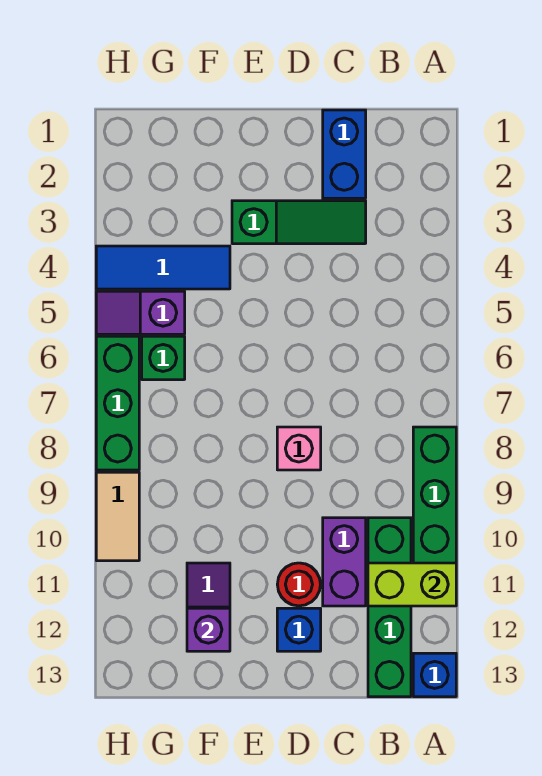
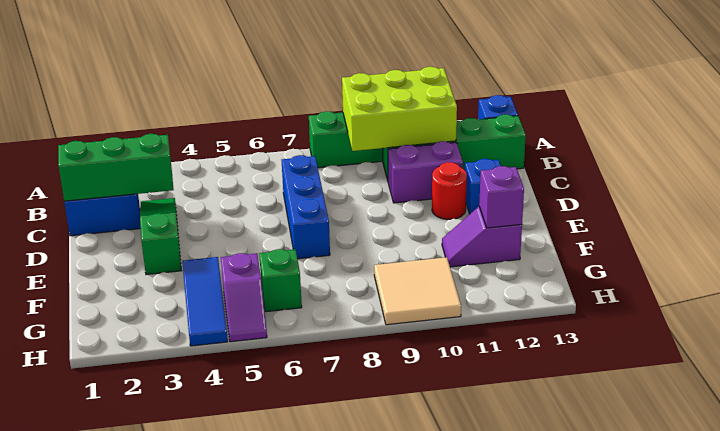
lime brick A11:B11 level 2 -> lime brick A9:B11 level 2
none -> blue brick C7:E7 level 1
pink brick D8 level 1 -> none
green brick H6:H8 level 1 -> green brick C1:C3 level 2
tan tile H9:H10 level 1 -> tan tile G9:H10 level 1

